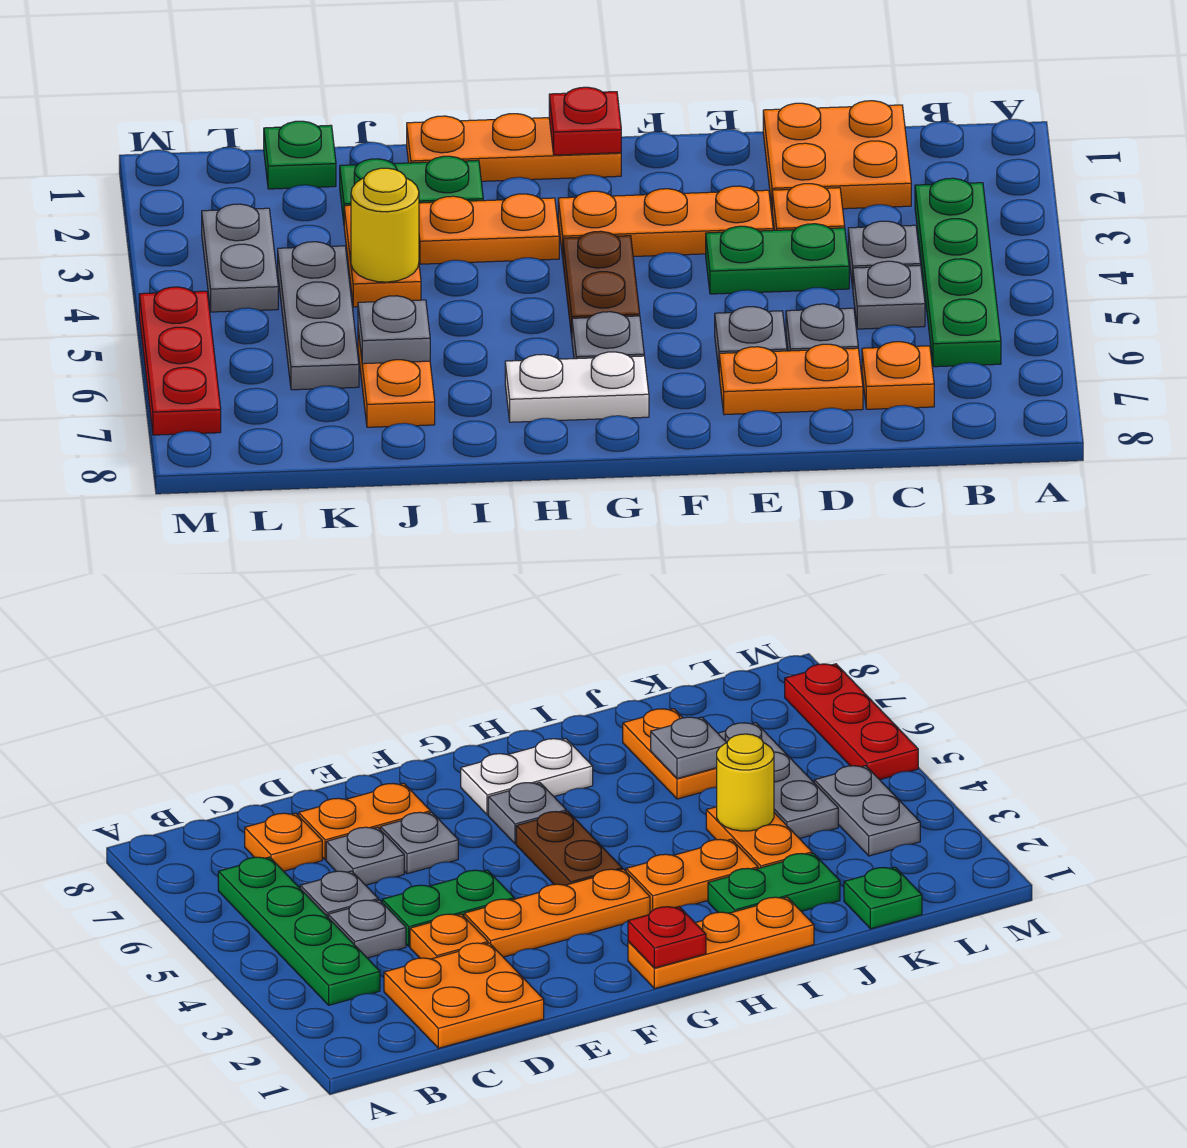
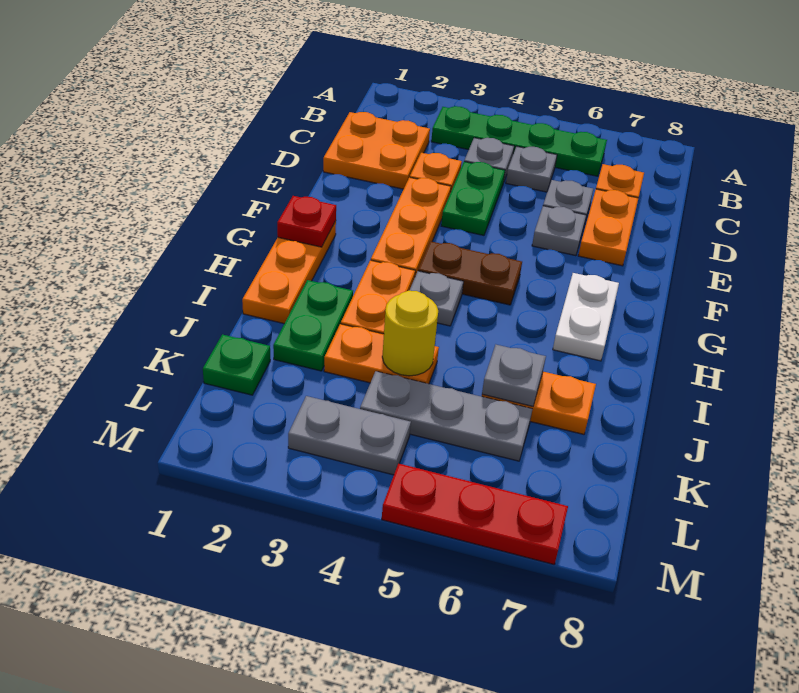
grey plate G6 level 1 -> grey plate H4 level 1

